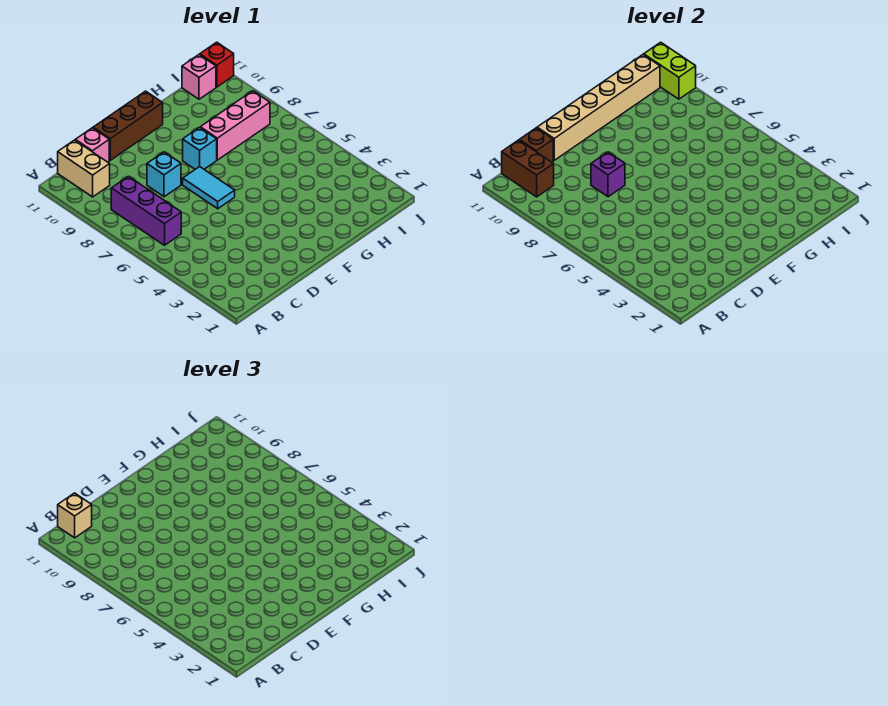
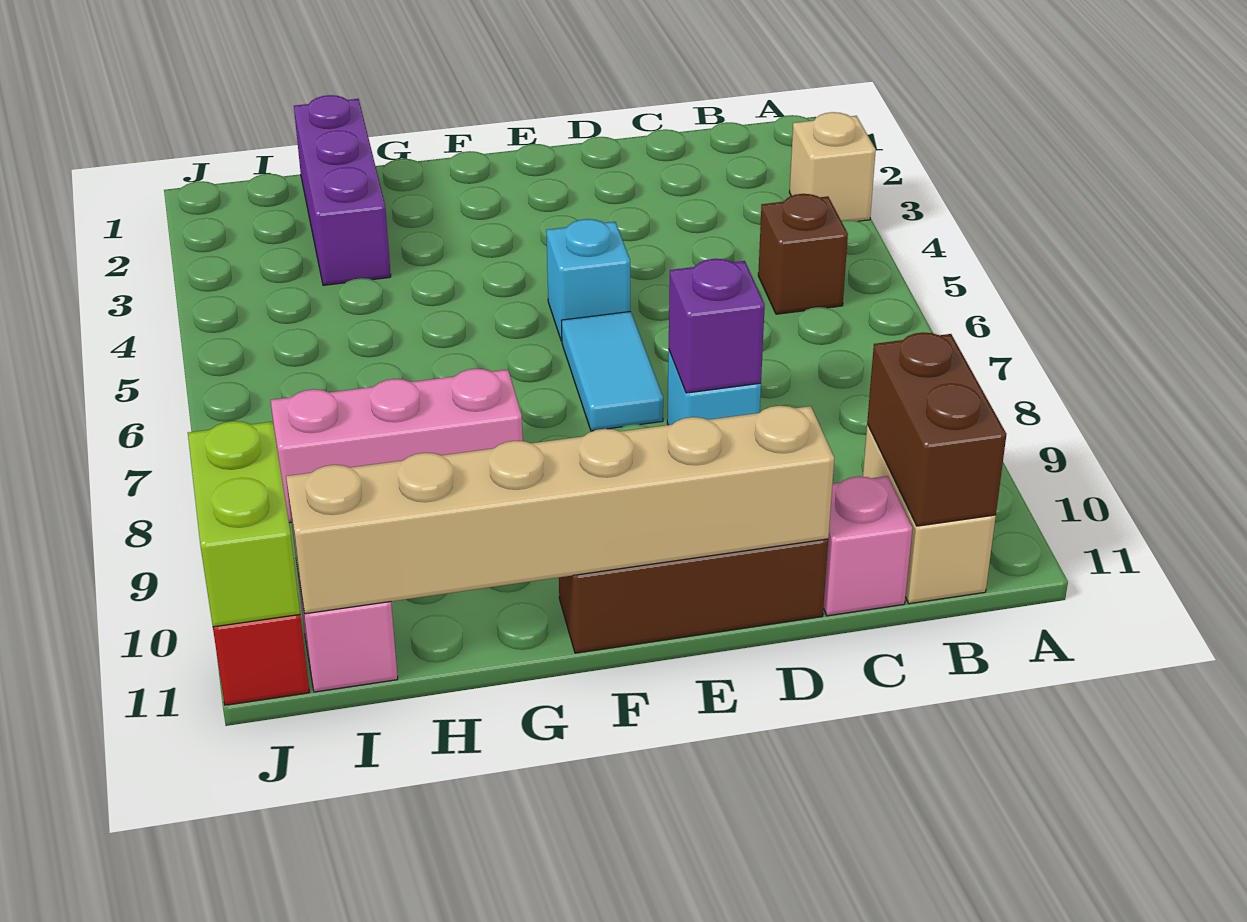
purple brick B6:B8 level 1 -> purple brick H1:H3 level 1
tan brick B11 level 3 -> tan brick A3 level 1
brown brick C11 level 2 -> brown brick B5 level 1
cyan brick F8 level 1 -> cyan brick E5 level 1

